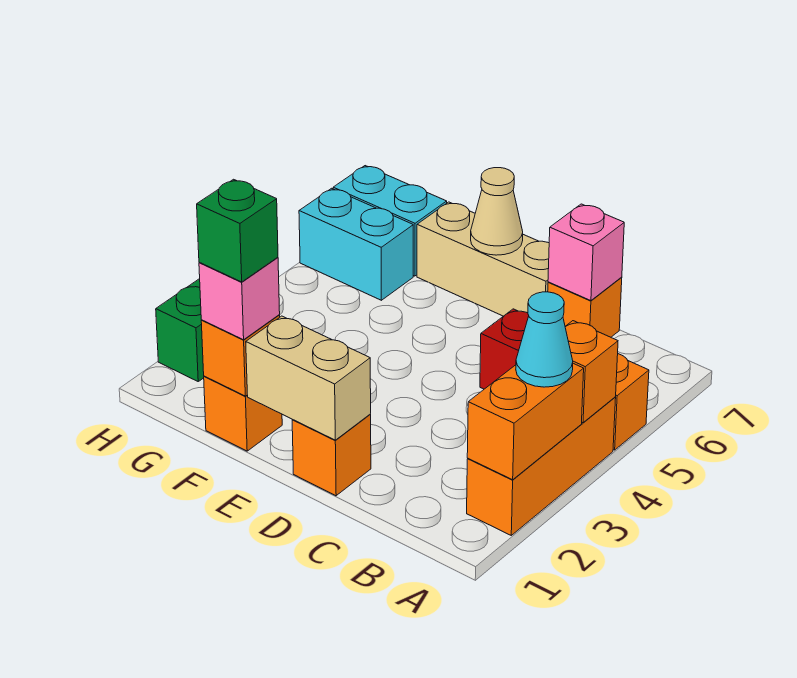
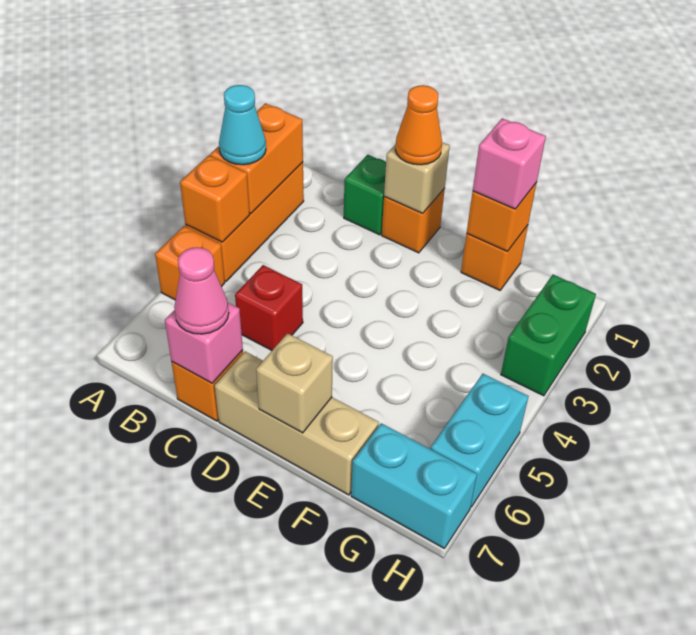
none -> pink cone C7 level 3
tan brick D1:E1 level 2 -> tan brick D1 level 2
none -> orange cone D1 level 3
tan cone E7 level 2 -> tan brick E7 level 2
green brick F1 level 4 -> green brick C1 level 1
cyan brick G6:H6 level 1 -> cyan brick H5:H6 level 1

